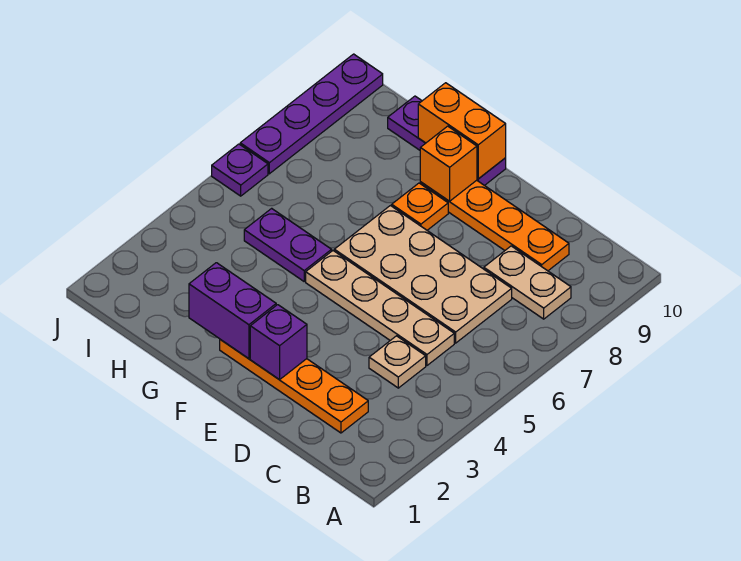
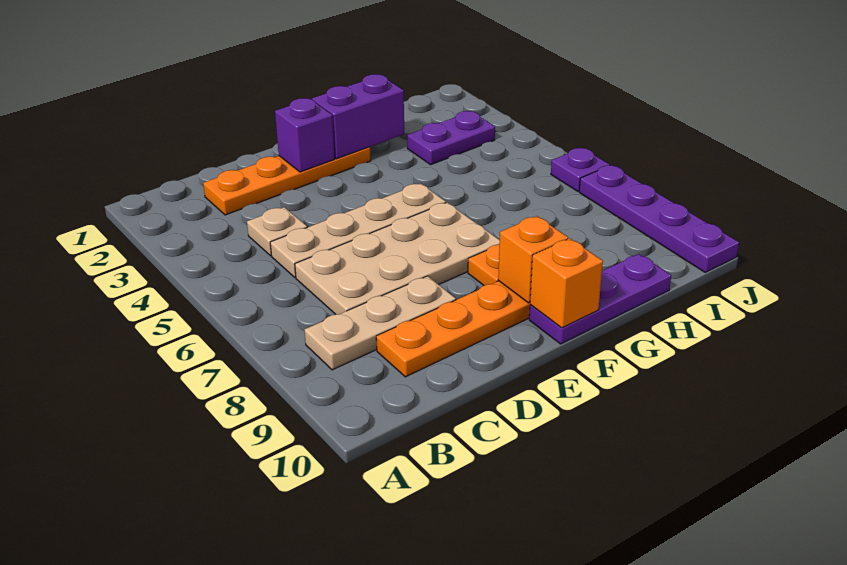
tan plate B8:C8 level 1 -> tan plate B8:D8 level 1
orange brick F10:G10 level 2 -> orange brick F10 level 2
purple plate G5:H5 level 1 -> purple plate H3:I3 level 1

